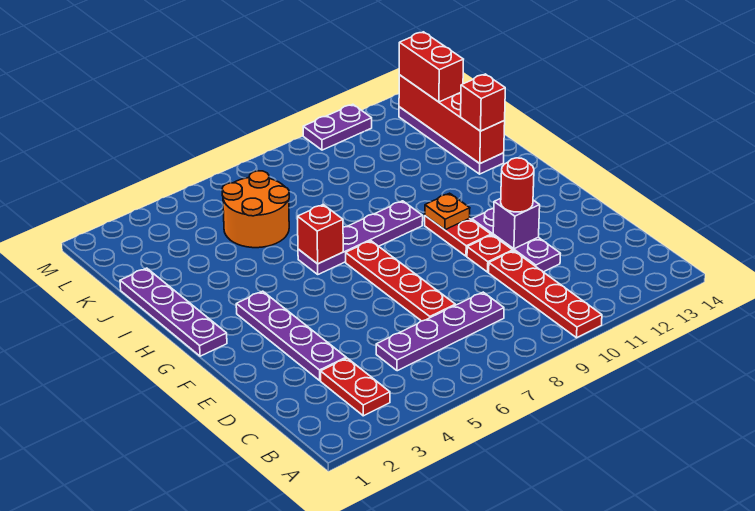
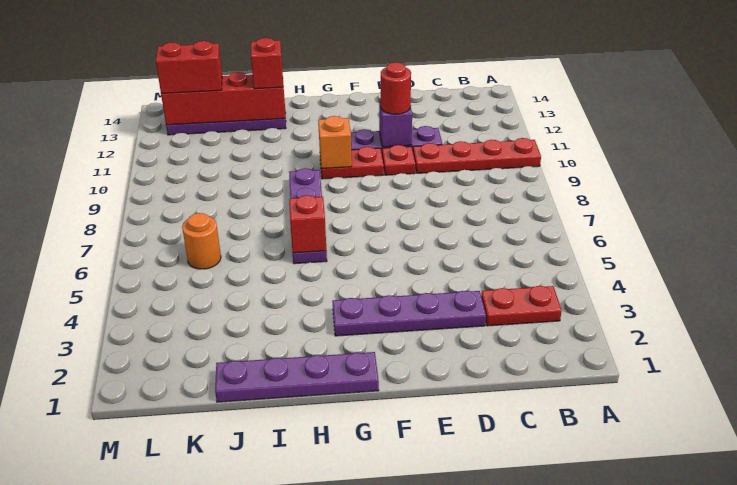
purple plate C5:C8 level 1 -> none
red plate D7:G7 level 1 -> none
orange plate G10 level 2 -> orange brick G10 level 2
orange round brick J5:K6 level 1 -> orange round brick K6 level 1
purple plate M10:M11 level 1 -> none

